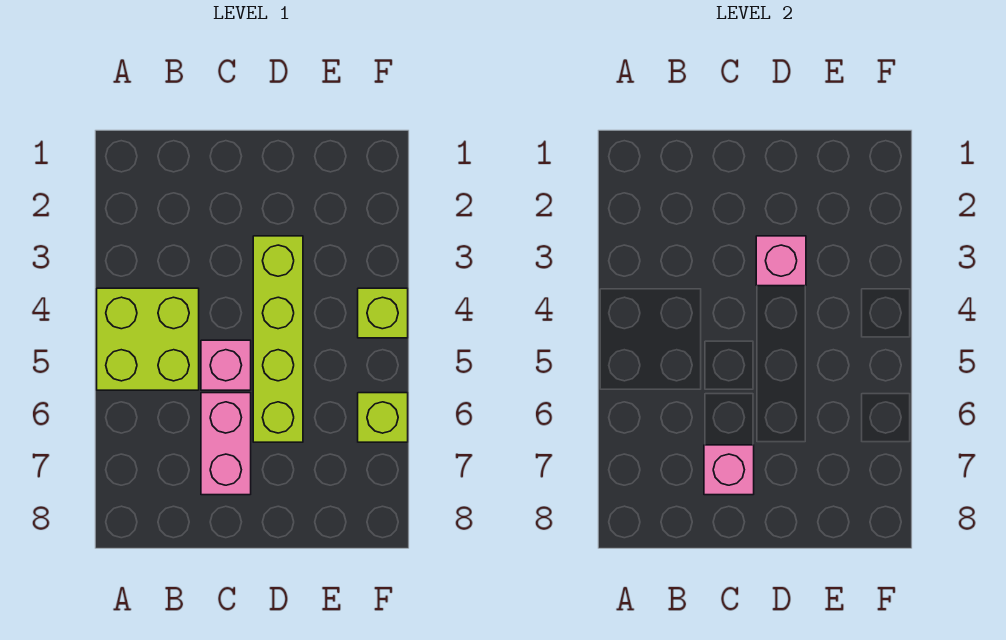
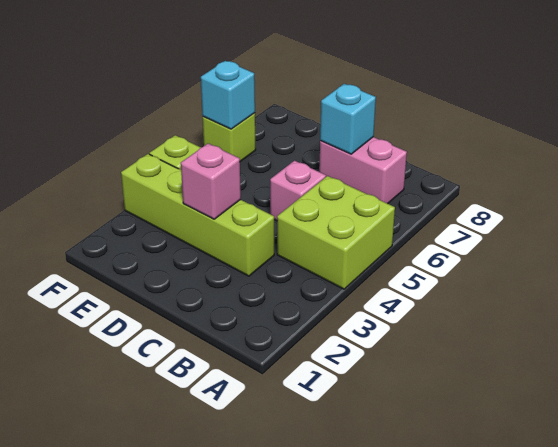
pink brick C6:C7 level 1 -> pink brick B7:C7 level 1
pink brick C7 level 2 -> cyan brick C7 level 2
lime brick D3:D6 level 1 -> lime brick C3:F3 level 1
none -> cyan brick F6 level 2

